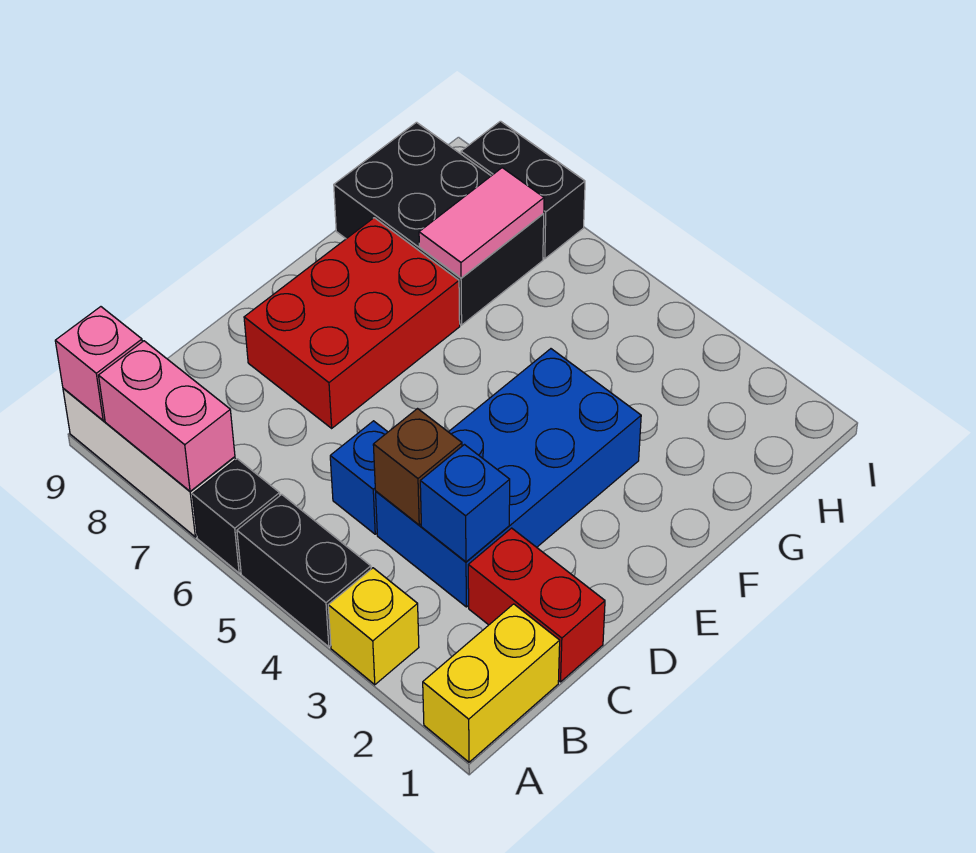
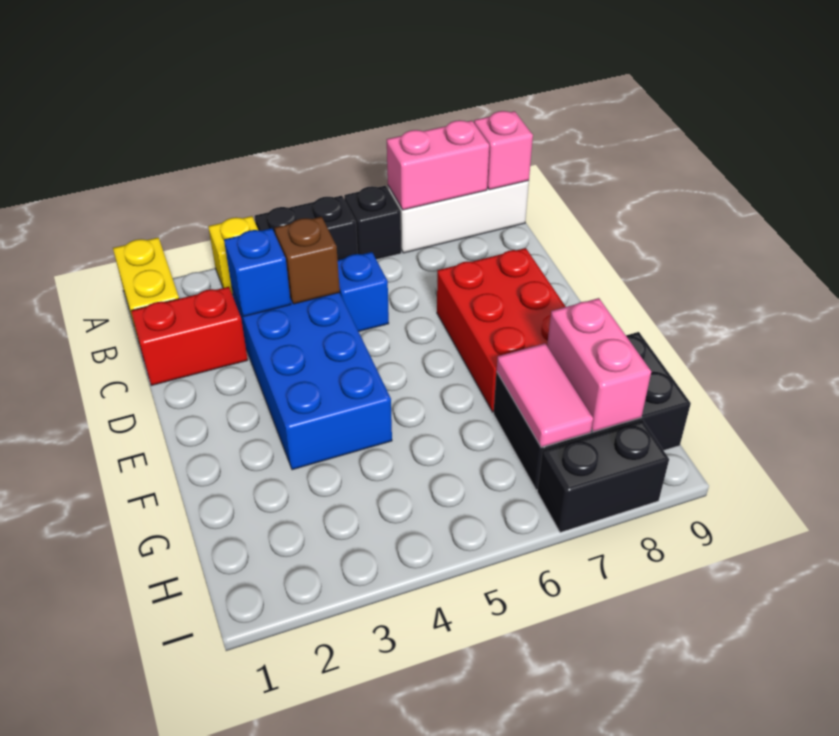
none -> pink brick G8:H8 level 2

